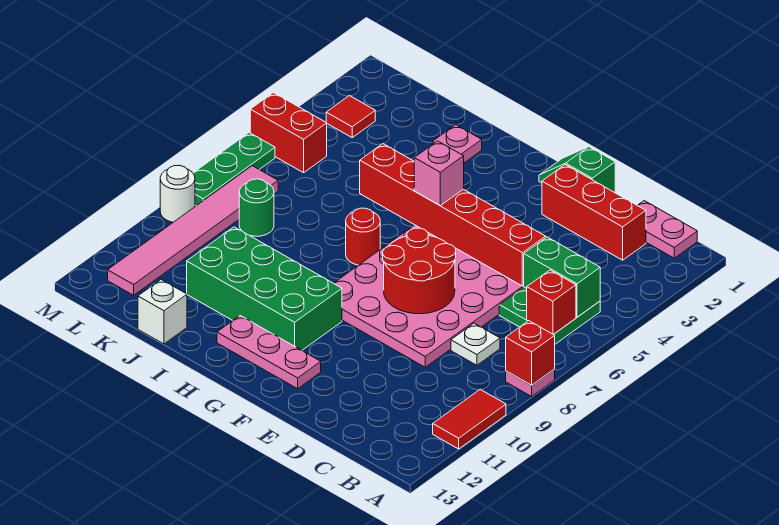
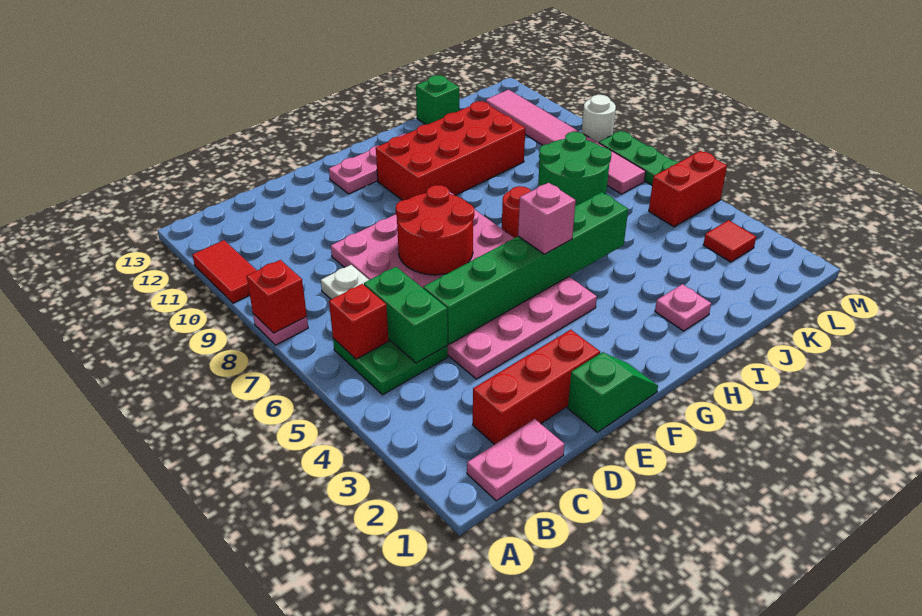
green brick B5:C5 level 2 -> green brick C5:C6 level 2
red brick D5:I5 level 2 -> green brick D5:I5 level 2
green brick G10:J11 level 1 -> red brick G10:J11 level 1
white brick J13 level 1 -> green brick J13 level 1
green round brick K8 level 1 -> green round brick J7:K8 level 1

